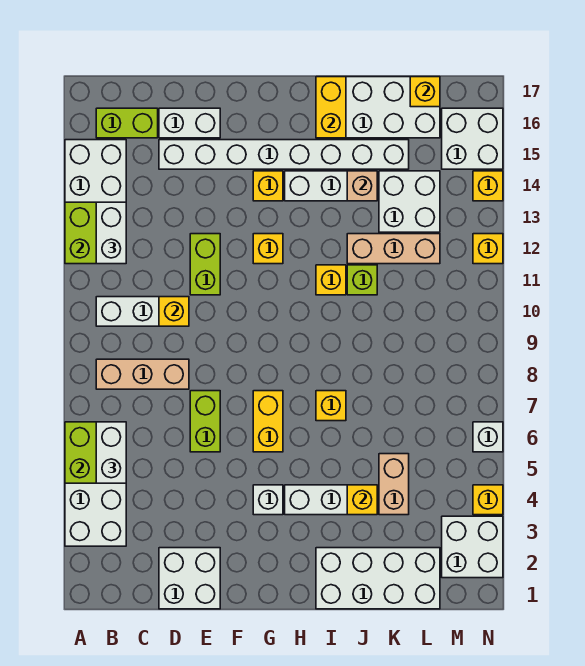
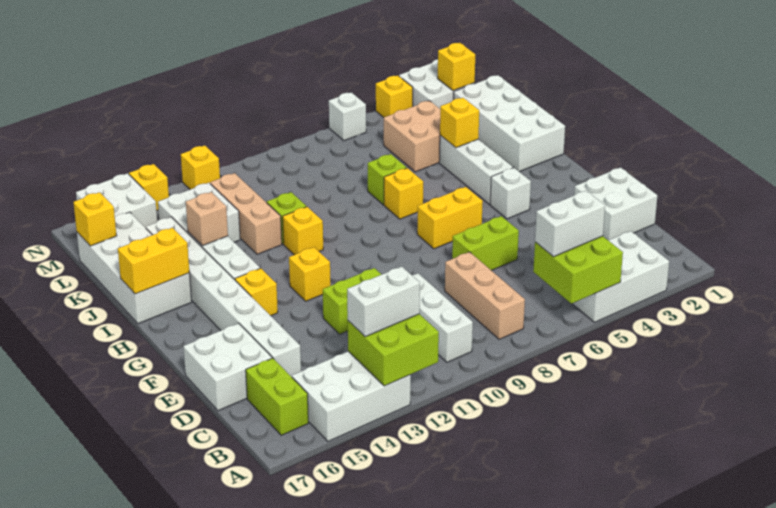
yellow brick D10 level 2 -> yellow brick M2 level 2
white brick D16:E16 level 1 -> white brick D16:E17 level 1
none -> lime brick J7 level 1
tan brick K4:K5 level 1 -> tan brick K4:L5 level 1

